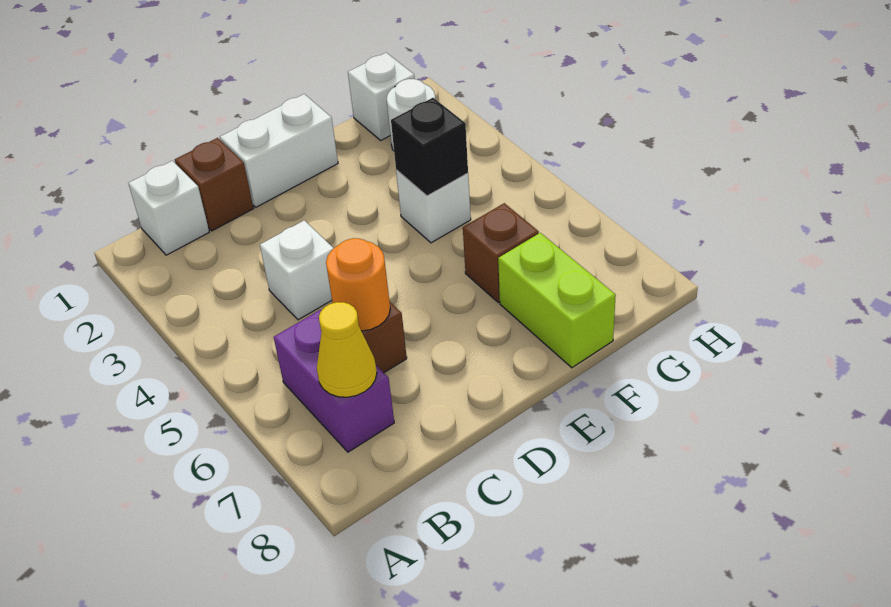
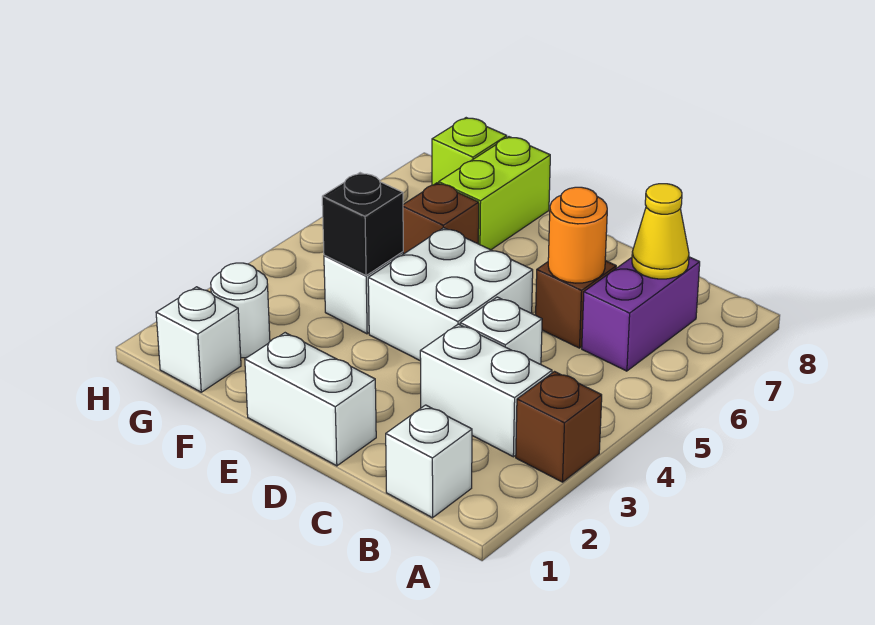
none -> white brick B3:C3 level 1
brown brick C1 level 1 -> brown brick A3 level 1
none -> white brick D4:E5 level 1
none -> lime brick G8 level 1

